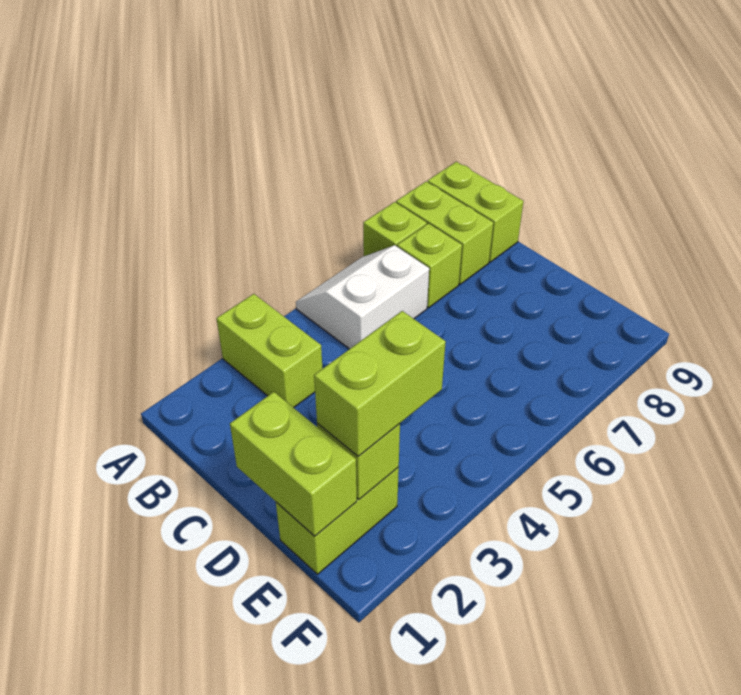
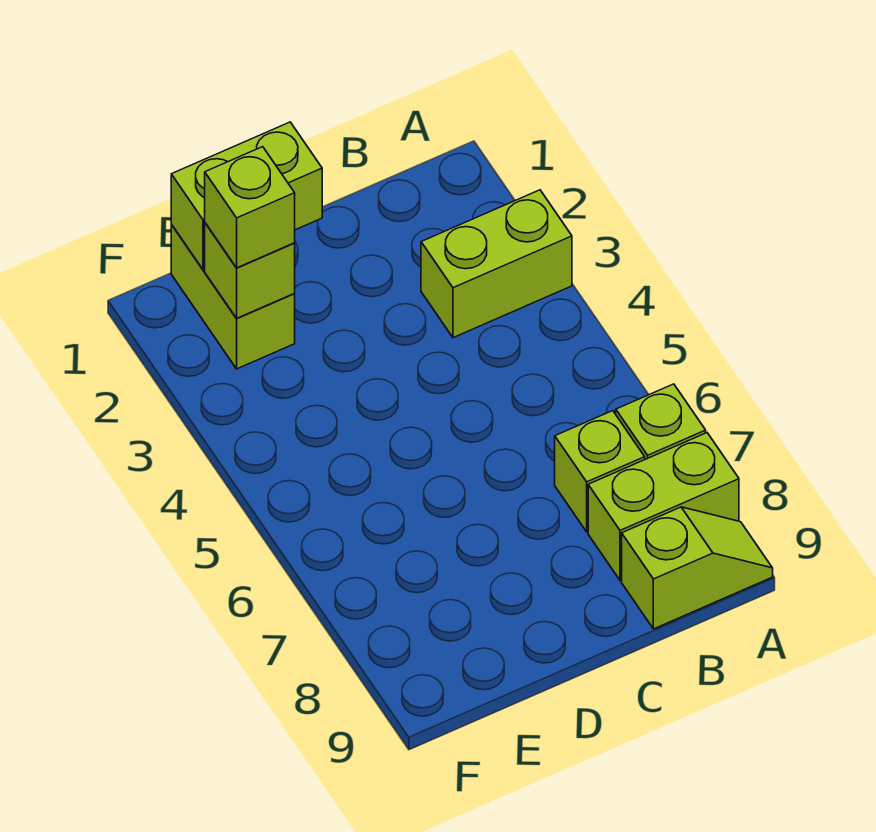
white slope A5:B6 level 1 top B -> none
lime brick A9:B9 level 1 -> lime slope A9:B9 level 1 top B
lime brick E2:E3 level 3 -> lime brick E2 level 3

